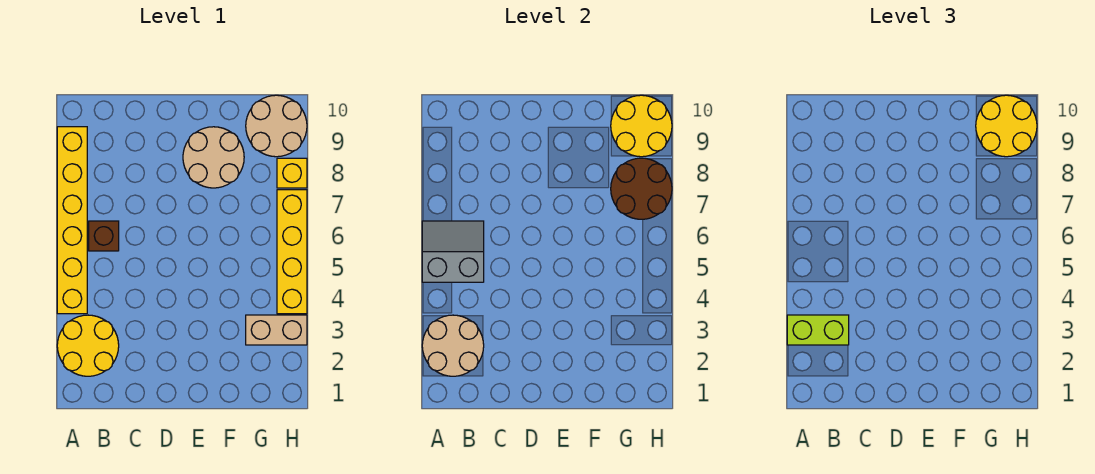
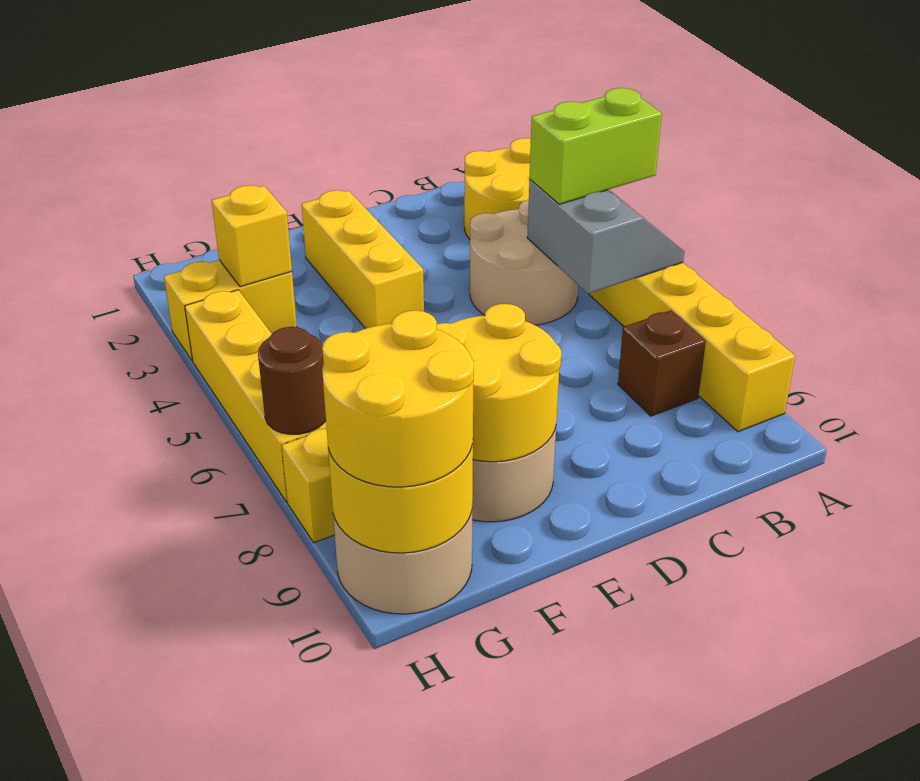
tan round brick A2:B3 level 2 -> tan round brick B4:C5 level 1
lime brick A3:B3 level 3 -> lime brick A5:B5 level 3
grey slope A5:B6 level 2 top 5 -> grey slope A5:B6 level 2 top B
brown brick B6 level 1 -> brown brick B8 level 1
none -> yellow brick E2:E4 level 1
none -> yellow round brick E8:F9 level 2
tan brick G3:H3 level 1 -> yellow brick G3:H3 level 1
none -> yellow brick G3 level 2
brown round brick G7:H8 level 2 -> brown round brick H7 level 2

